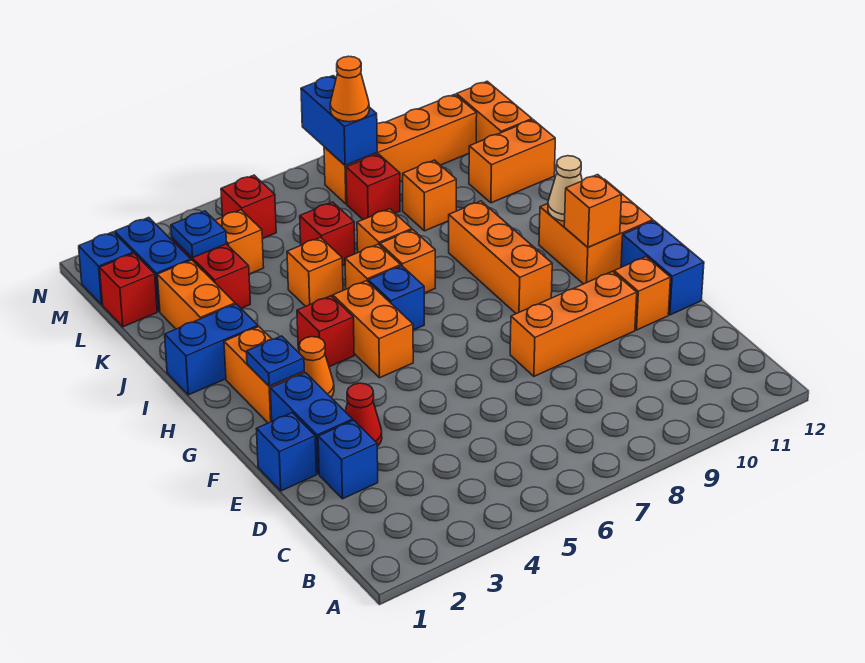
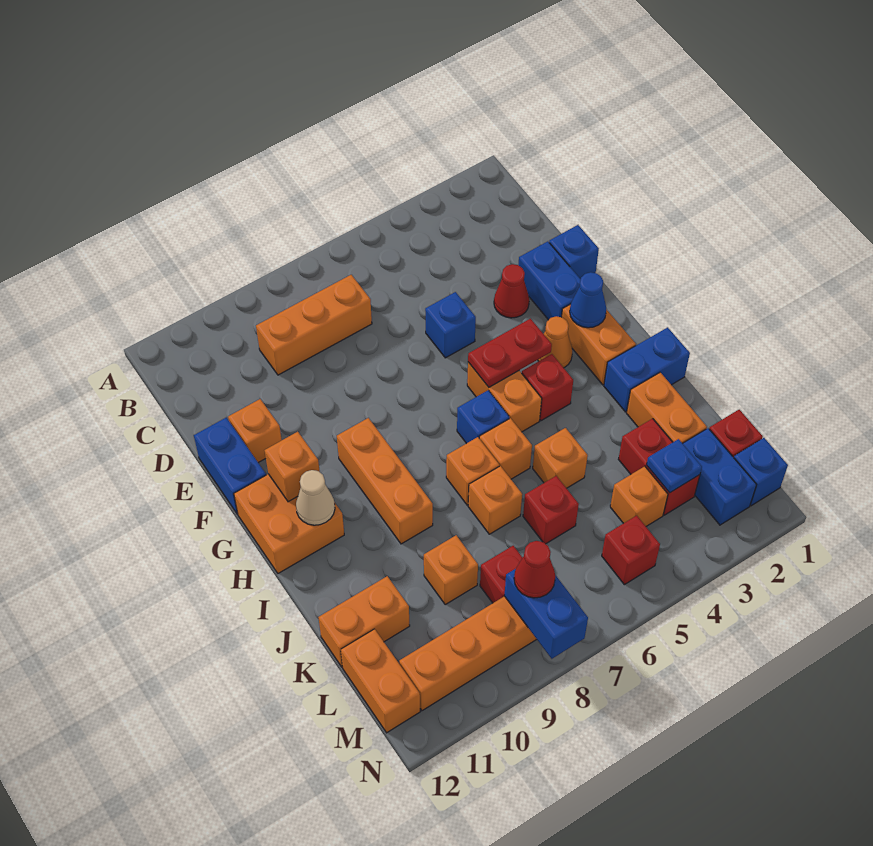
blue brick D2 level 1 -> blue brick E5 level 1
orange brick E8:E10 level 1 -> orange brick C7:C9 level 1
blue plate G2 level 2 -> blue cone G2 level 2
none -> red plate G4:G5 level 2
orange cone M8 level 3 -> red cone M8 level 3

